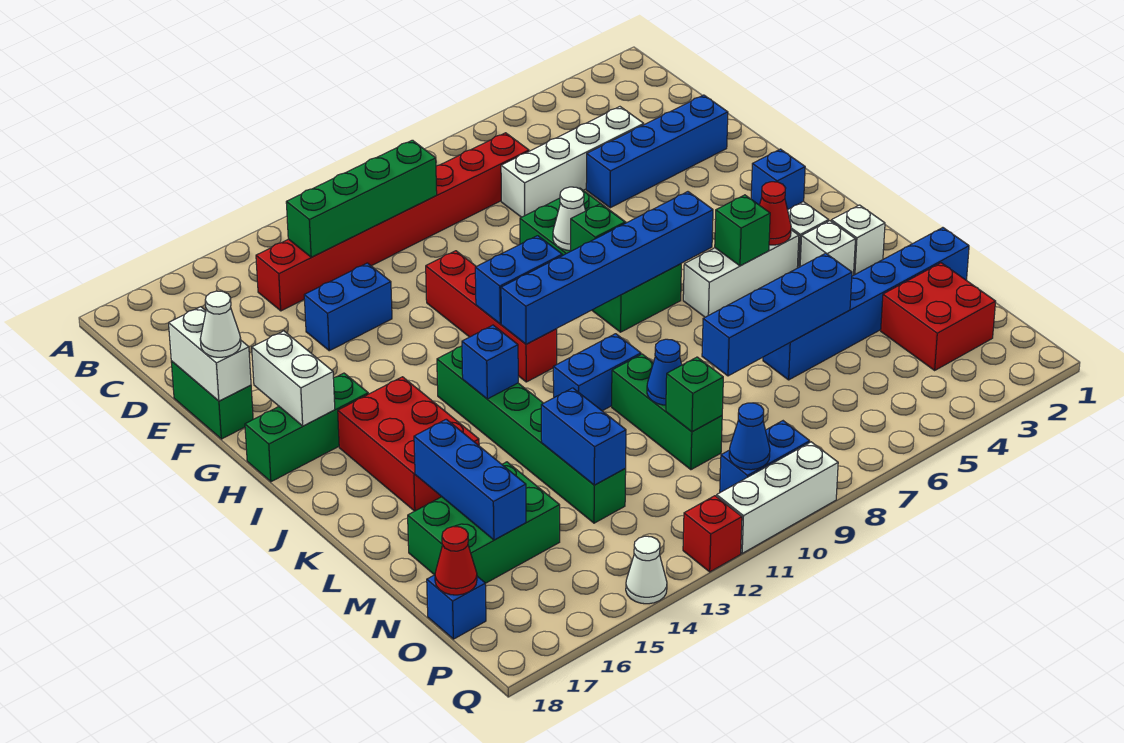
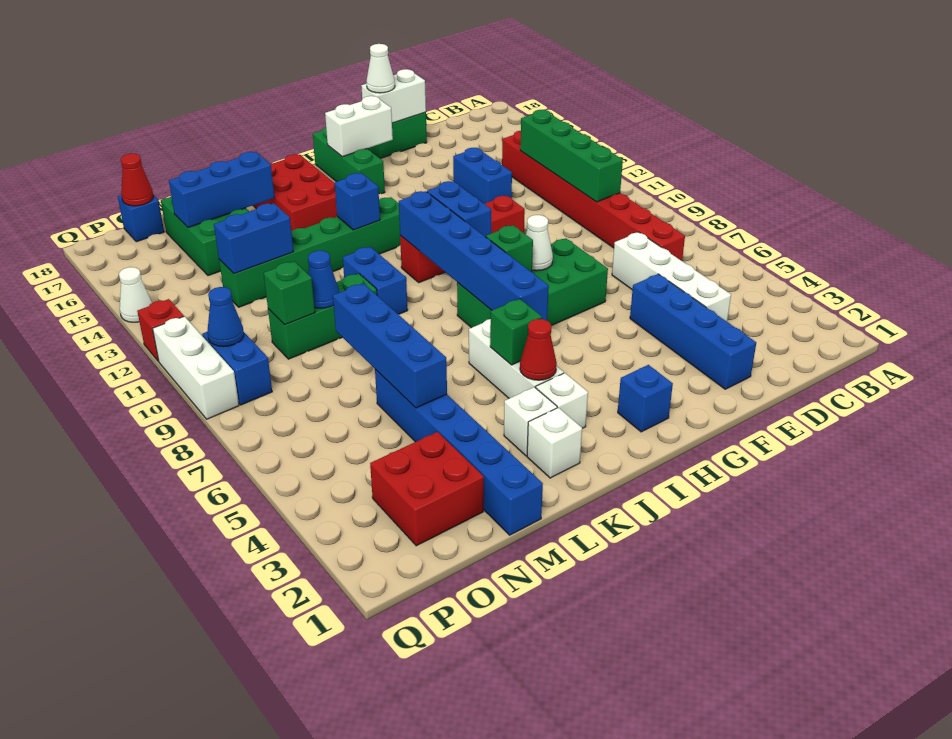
red brick I15:K16 level 1 -> red brick J15:K17 level 1

